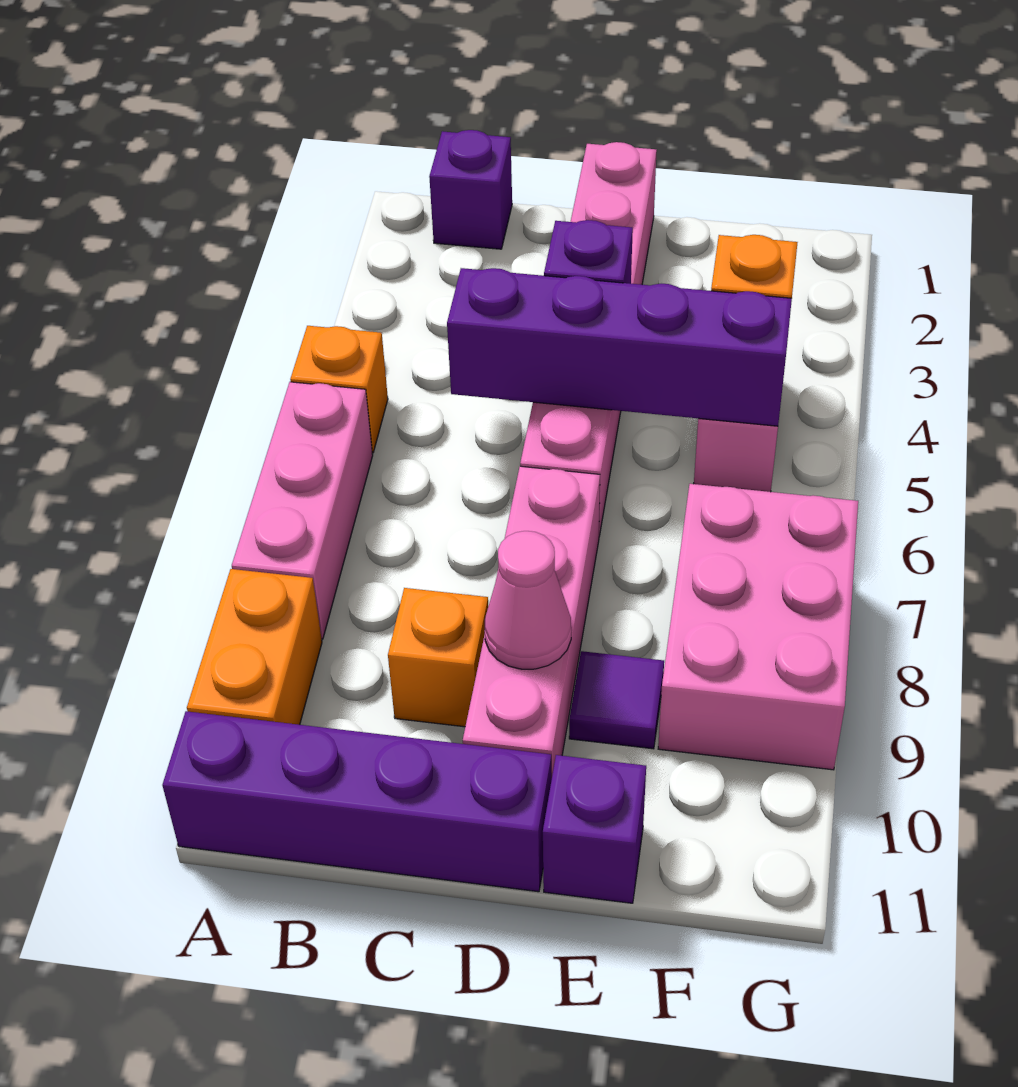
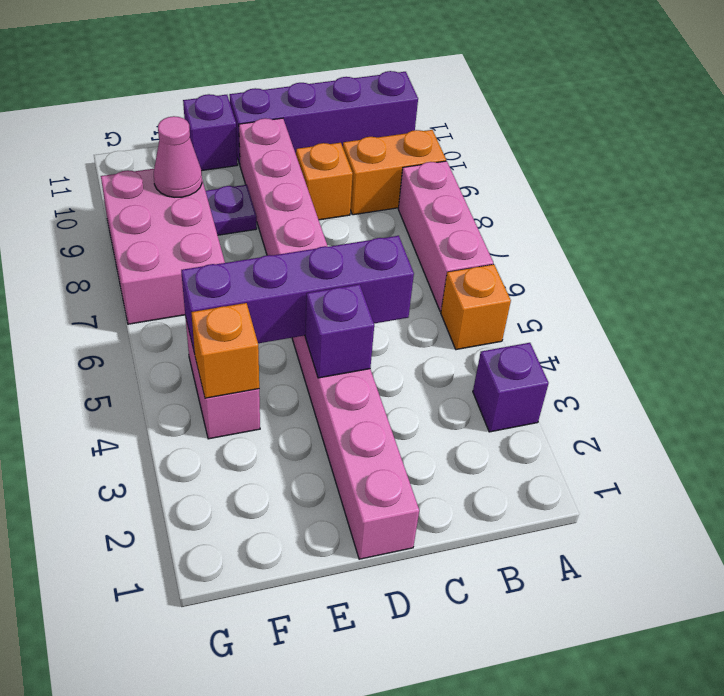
orange brick A9:A10 level 1 -> orange brick A9:B9 level 1
purple brick B1 level 1 -> purple brick A3 level 1
pink cone D9 level 2 -> pink cone F9 level 2
purple tile E9 level 1 -> purple plate E9 level 1

